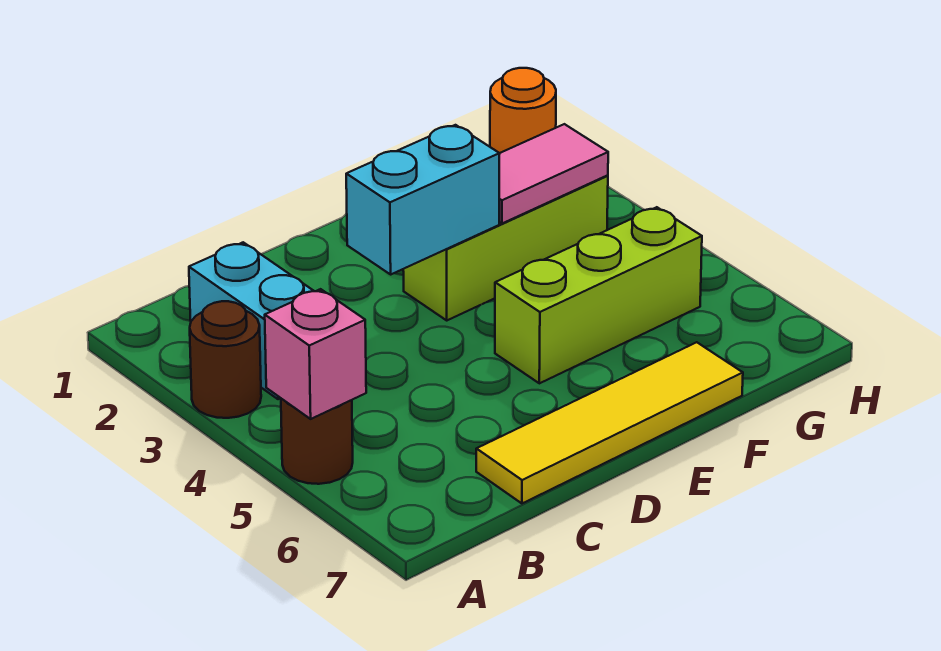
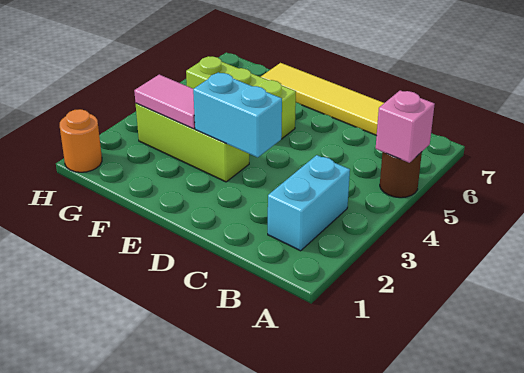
brown round brick A3 level 1 -> none

